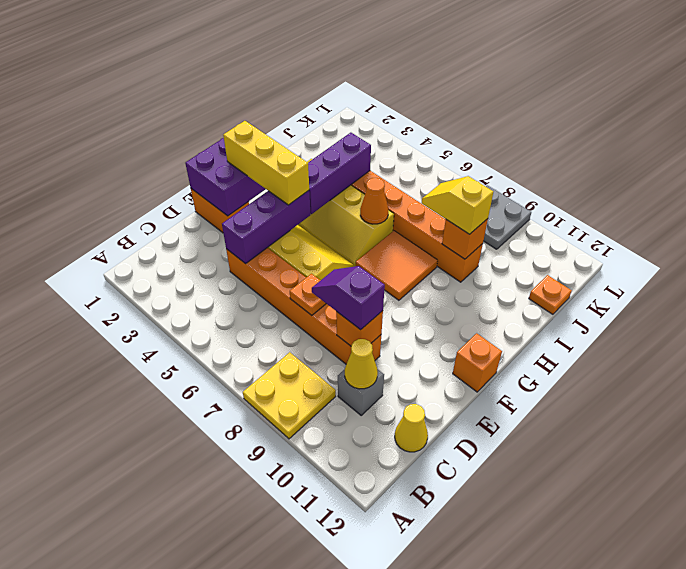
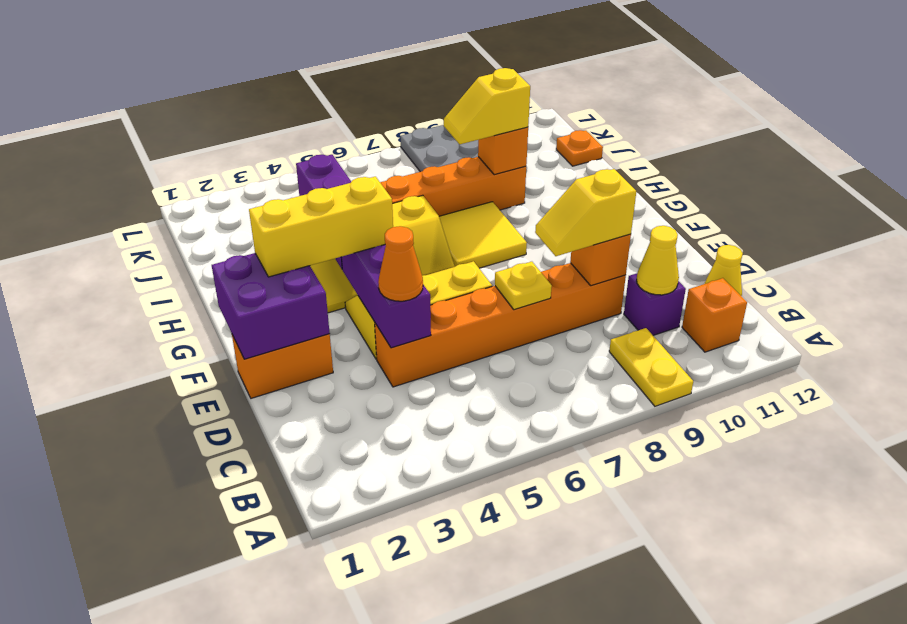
yellow plate A8:B9 level 1 -> yellow plate A9:B9 level 1
grey brick C10 level 1 -> purple brick C10 level 1
orange plate D7 level 2 -> yellow plate D7 level 2
purple slope D8:D9 level 3 top 9 -> yellow slope D8:D9 level 3 top 9
orange brick F12 level 1 -> orange brick B11 level 1
orange tile G7:H8 level 1 -> yellow tile G7:H8 level 1
orange cone H6 level 2 -> orange cone D4 level 3

